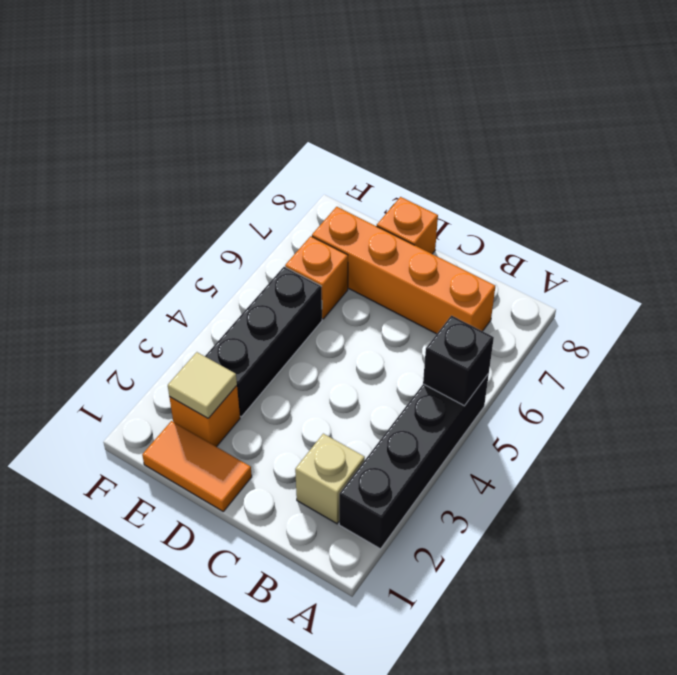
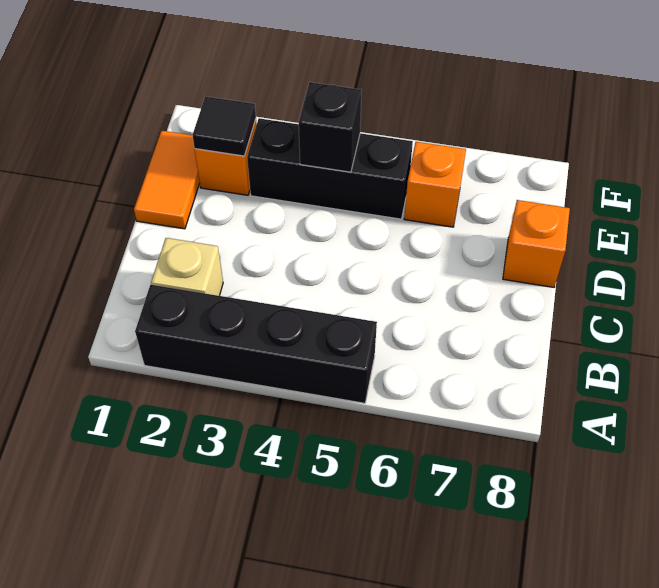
black brick A5 level 2 -> black brick E4 level 2
orange brick B7:E7 level 1 -> none
tan tile E2 level 2 -> black tile E2 level 2

